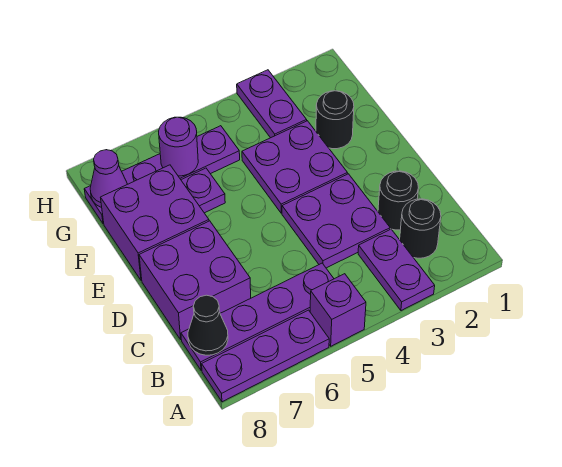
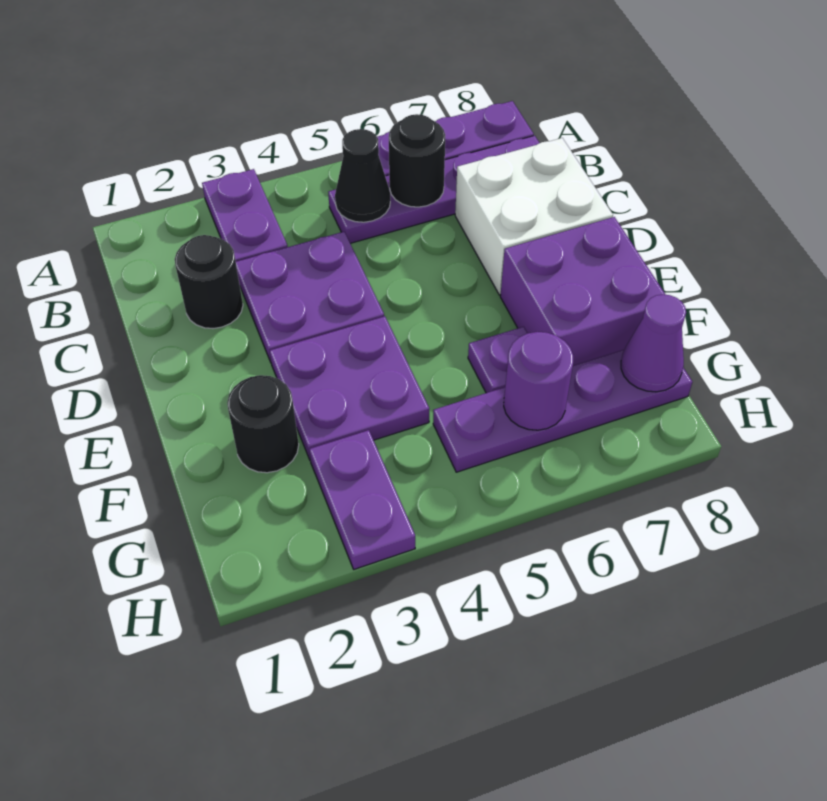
purple brick A5 level 1 -> none
black round brick B2 level 1 -> black round brick B6 level 2
black cone B8 level 2 -> black cone B5 level 2
purple brick C7:D8 level 1 -> white brick C7:D8 level 1

